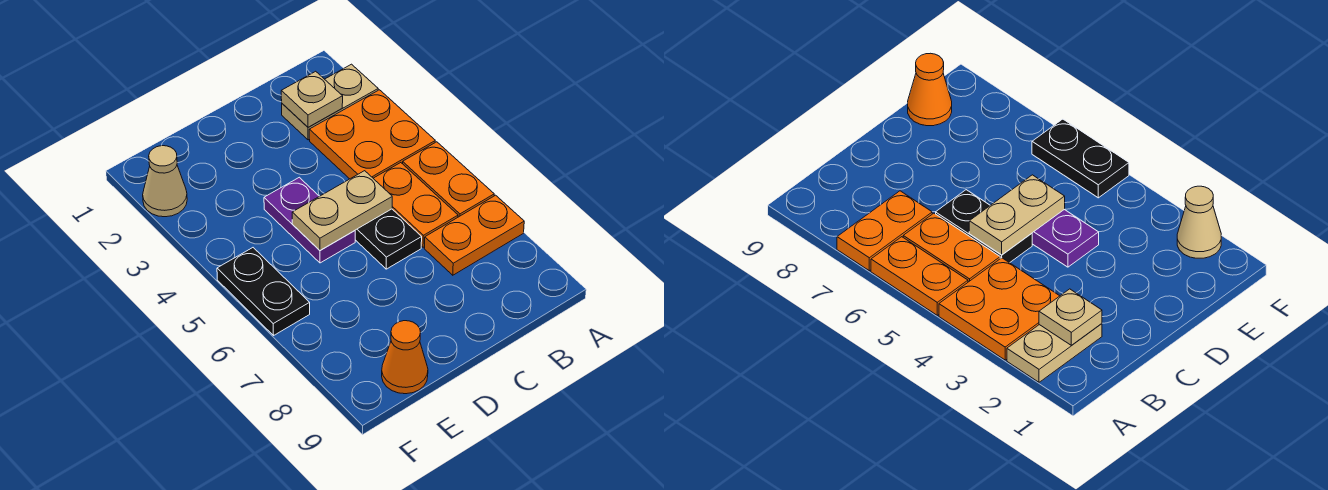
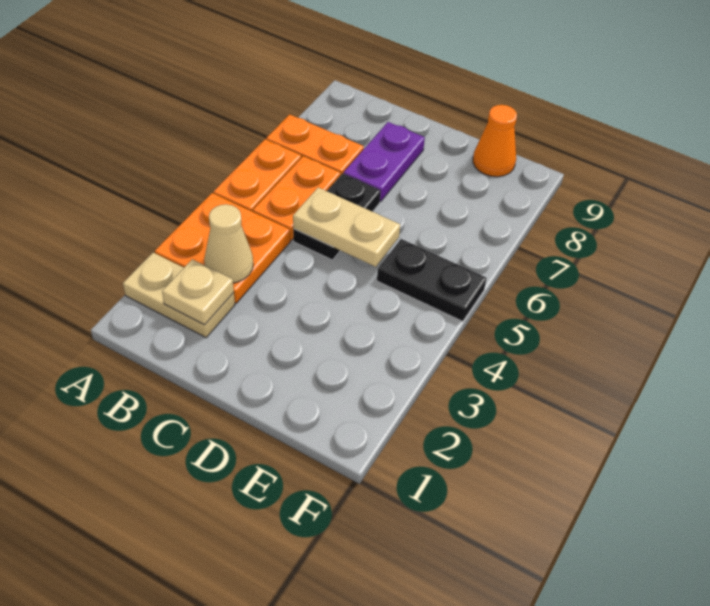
purple plate D4:D5 level 1 -> purple plate C7:C8 level 1
tan cone F2 level 1 -> tan cone B3 level 2
black plate F5:F6 level 1 -> black plate E5:F5 level 1

